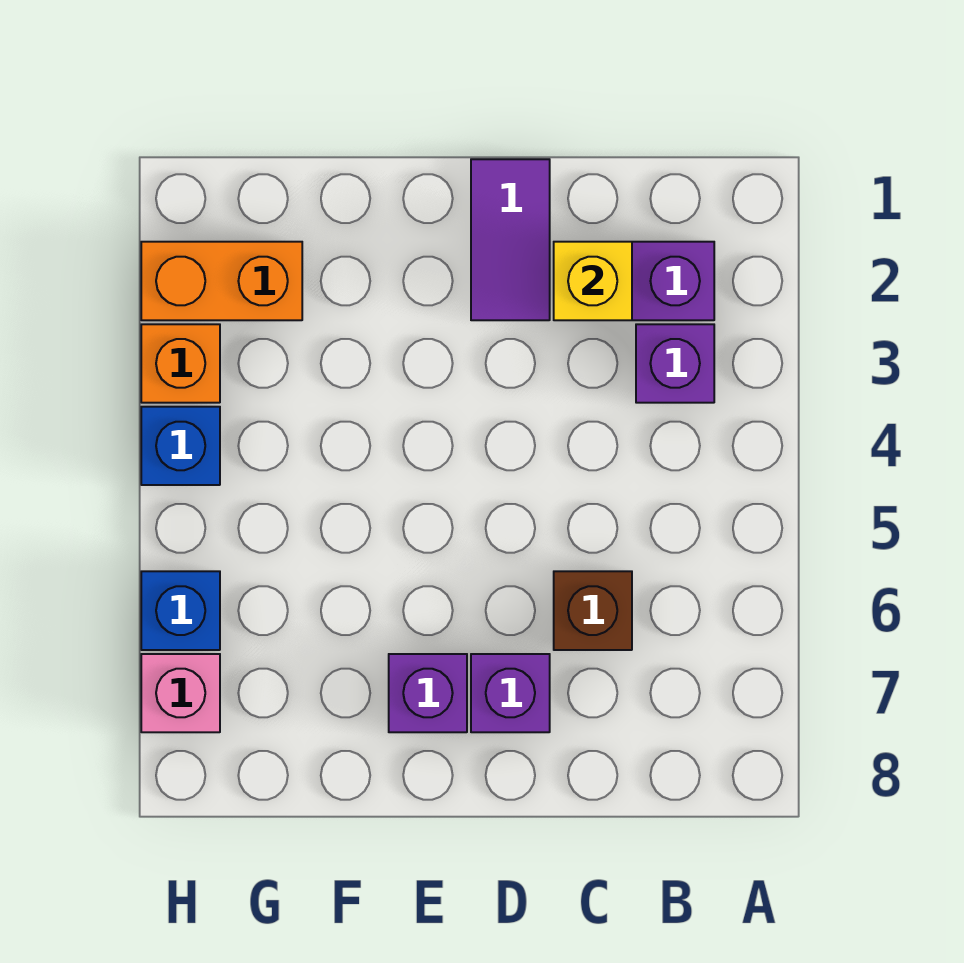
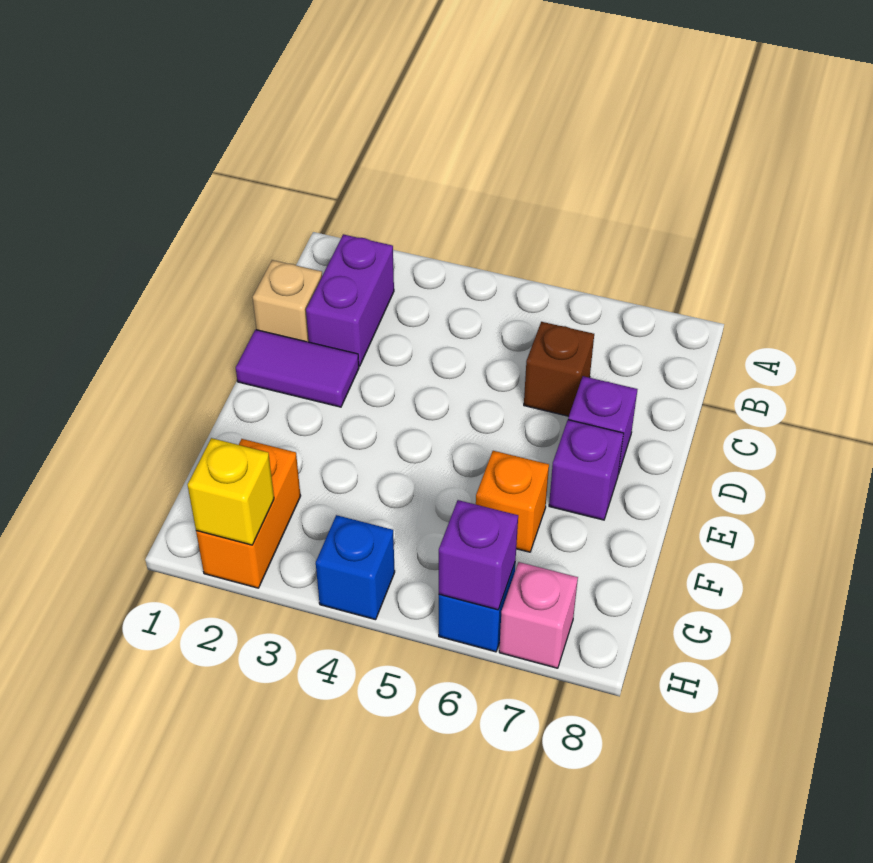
purple brick B3 level 1 -> purple brick H6 level 2
none -> tan brick C1 level 1
yellow brick C2 level 2 -> yellow brick H2 level 2
orange brick H3 level 1 -> orange brick F6 level 1

